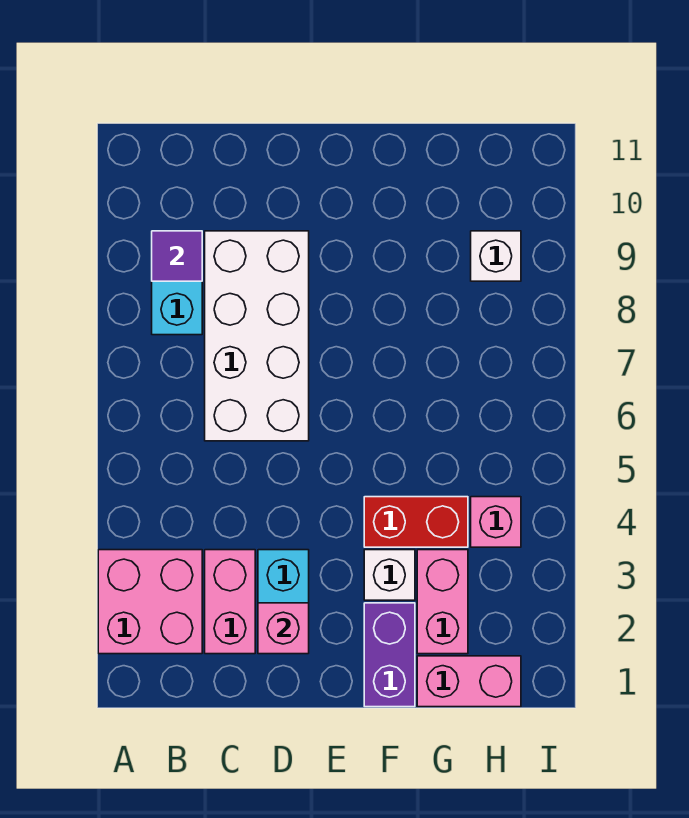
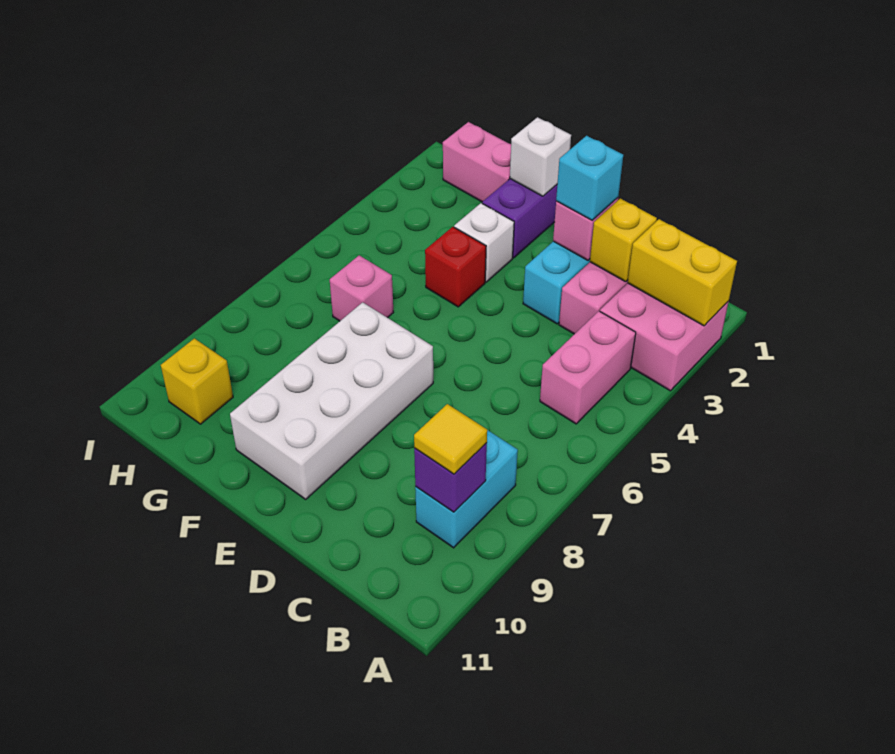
none -> yellow brick A2:B2 level 2
purple tile B9 level 2 -> purple brick B9 level 2
none -> yellow tile B9 level 3
none -> yellow brick C2 level 2
white brick C6:D9 level 1 -> white brick E7:F10 level 1
none -> cyan brick D2 level 3
red brick F4:G4 level 1 -> red brick F4 level 1
pink brick G2:G3 level 1 -> pink brick B4:B5 level 1
pink brick H4 level 1 -> pink brick G6 level 1
white brick H9 level 1 -> white brick F1 level 2
none -> yellow brick H10 level 1

